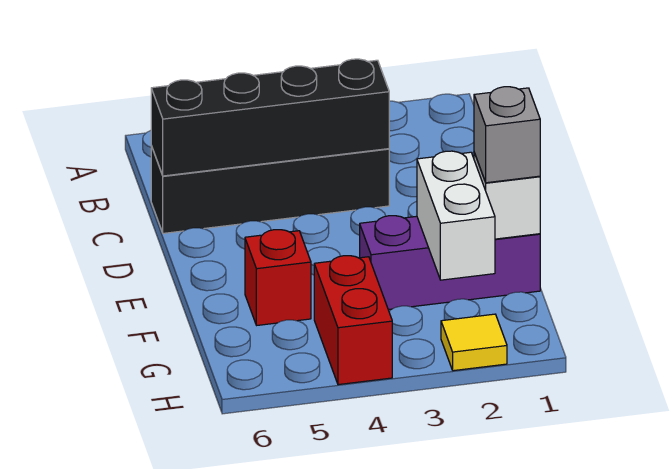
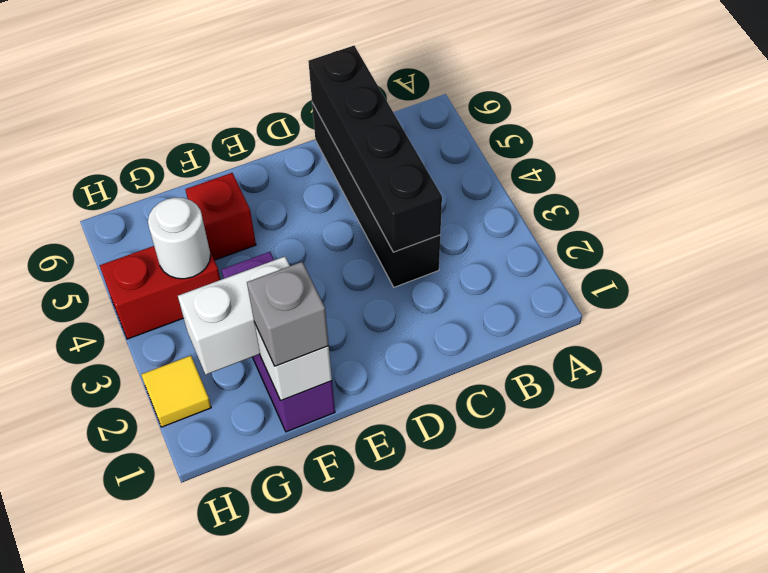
none -> white round brick G4 level 2

